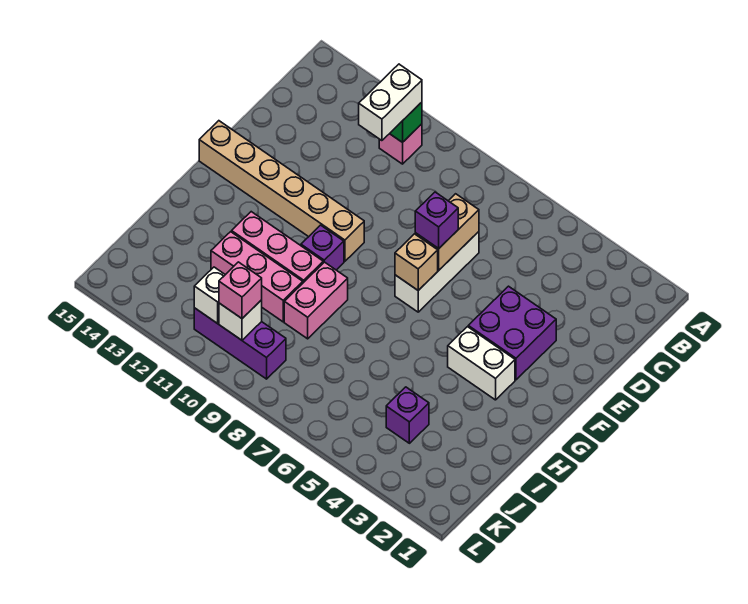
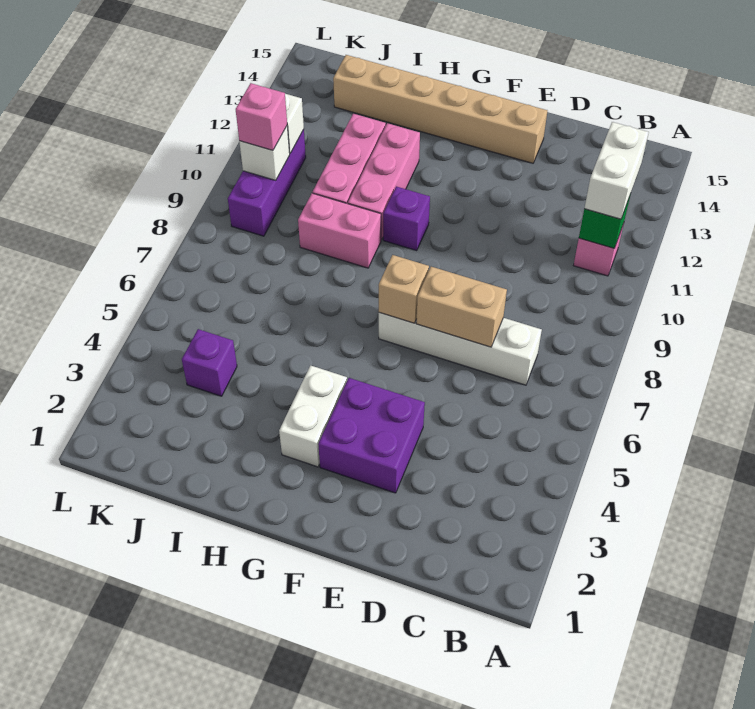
white brick B11:C11 level 3 -> white brick B11:B12 level 3
white brick D7:F7 level 1 -> white brick C7:F7 level 1
purple brick E7 level 3 -> none
tan brick F10:F15 level 1 -> tan brick E14:J14 level 1

